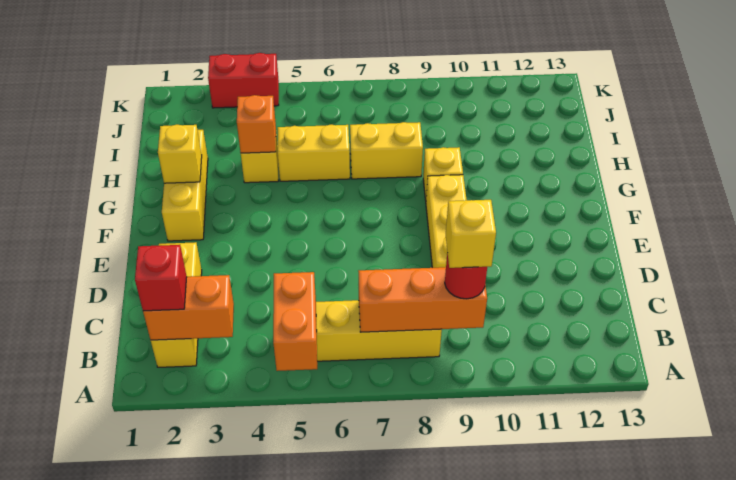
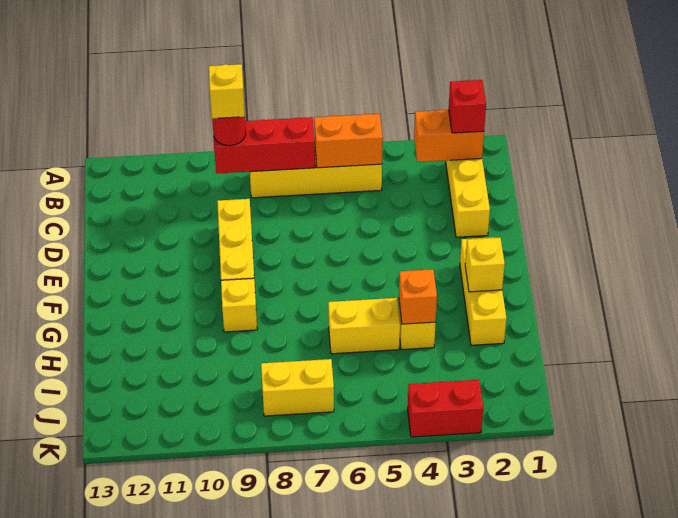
orange brick A5:B5 level 2 -> orange brick B5:B6 level 2
orange brick B7:B9 level 2 -> red brick B7:B9 level 2
yellow brick H7:H8 level 1 -> yellow brick J7:J8 level 1

